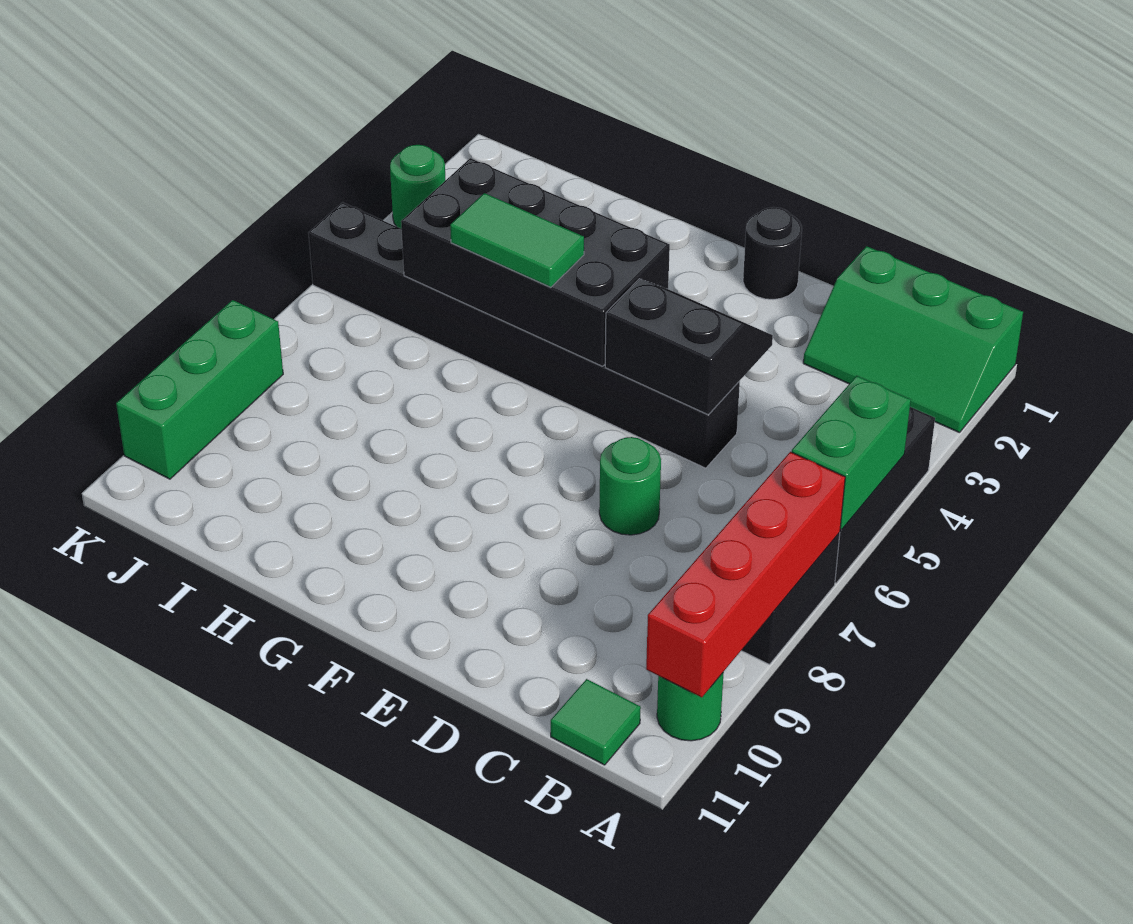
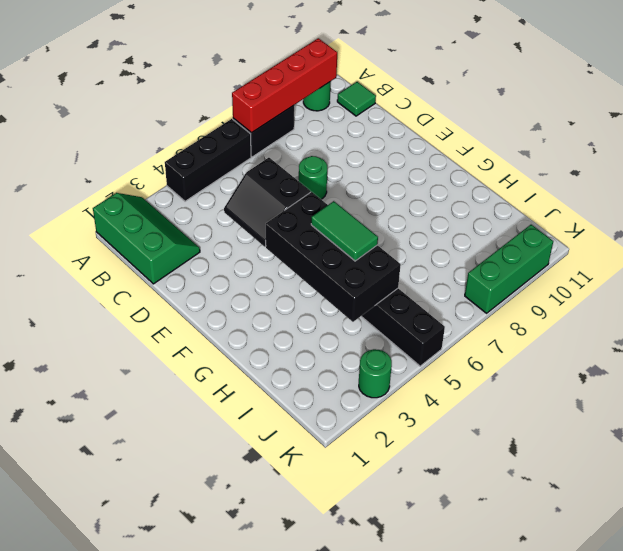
green brick A5:A6 level 2 -> none
black round brick E1 level 1 -> none

